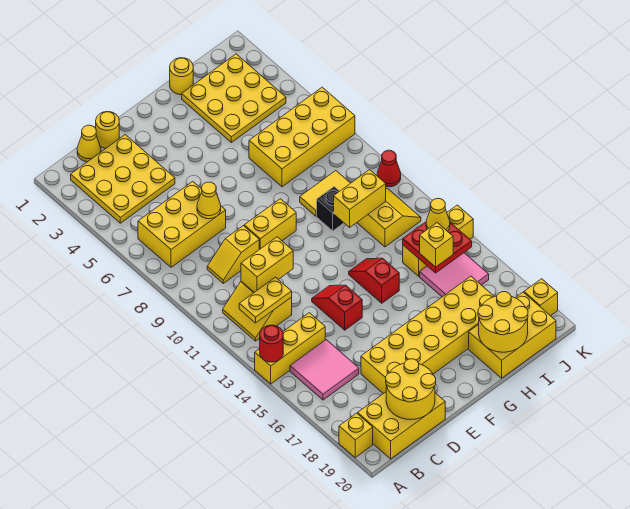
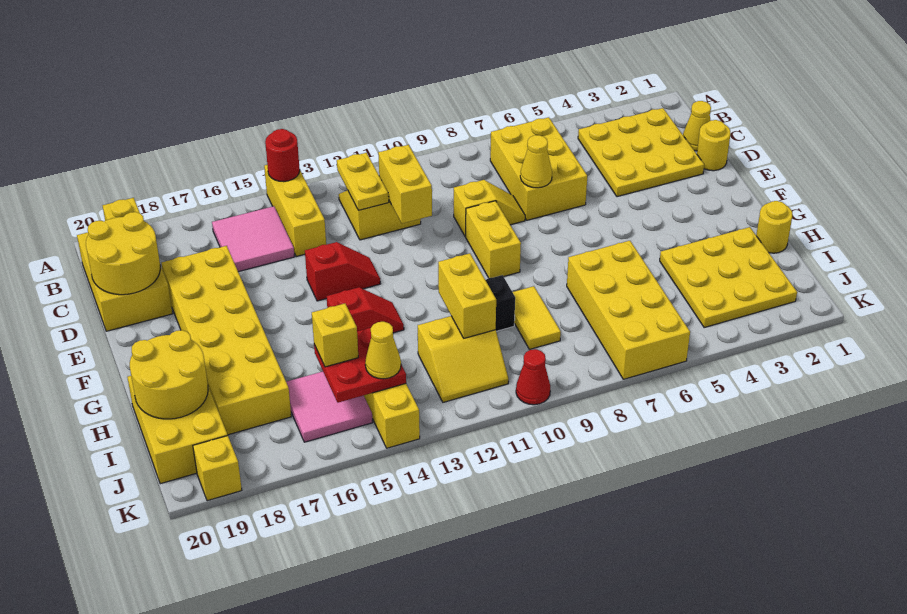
yellow slope C9:D9 level 1 top D -> yellow slope D8:D9 level 1 top 9

